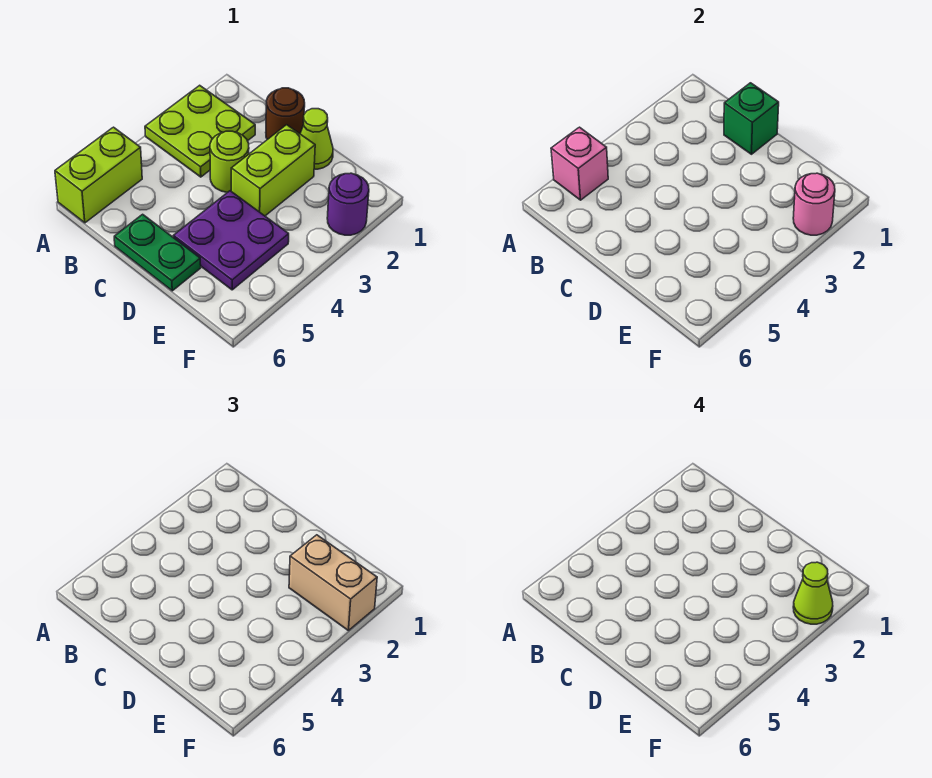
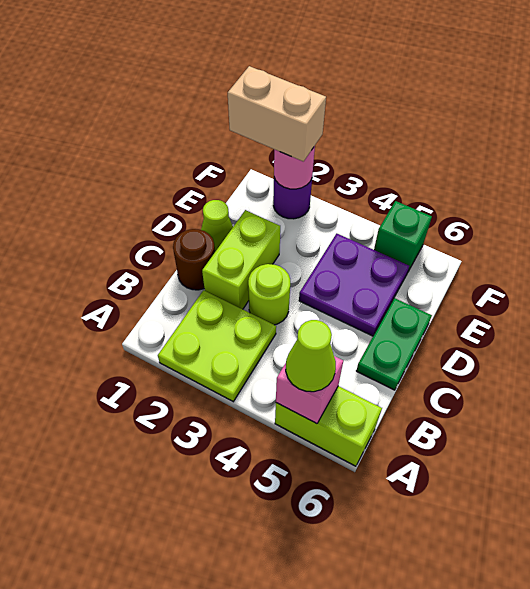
green brick C1 level 2 -> green brick F5 level 1
lime brick D2:D3 level 1 -> lime brick C2:D2 level 1
tan brick E2:F2 level 3 -> tan brick F1:F2 level 3
lime cone F2 level 4 -> lime cone A5 level 3

